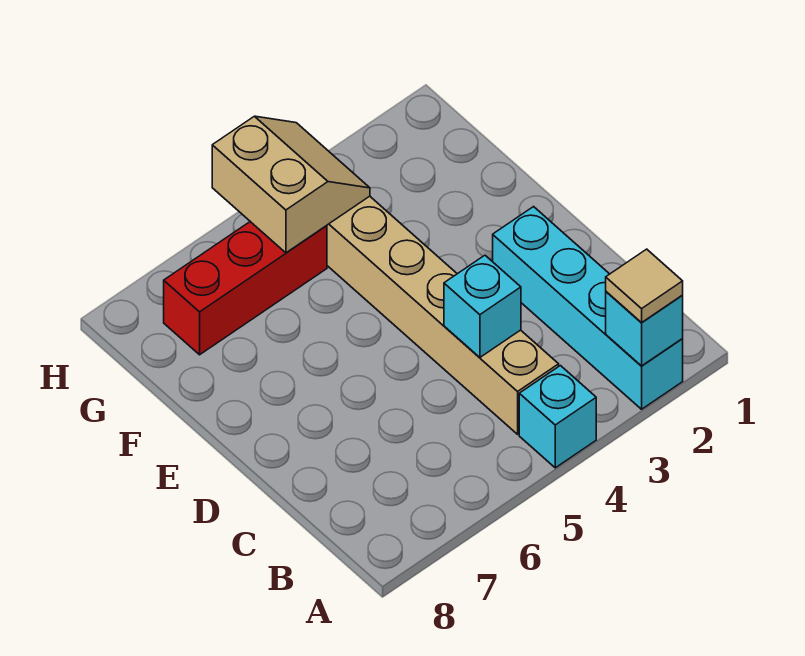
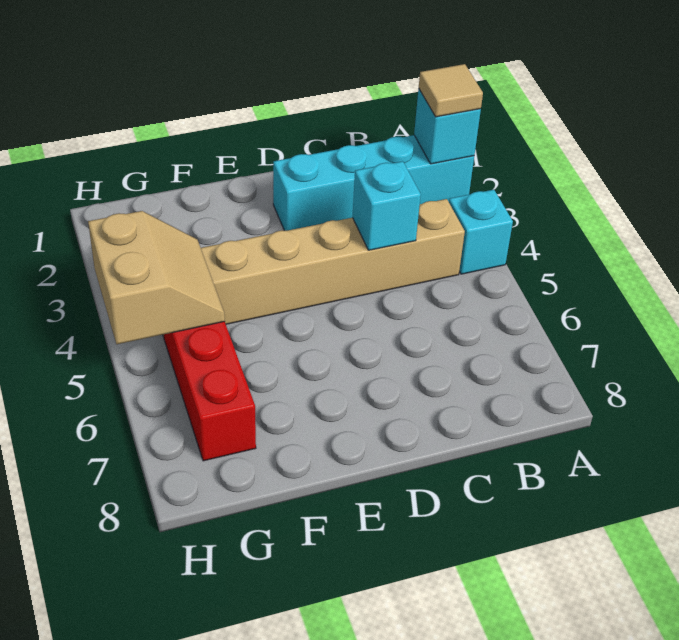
tan slope G4:H5 level 2 top 5 -> tan slope G4:H5 level 2 top H

